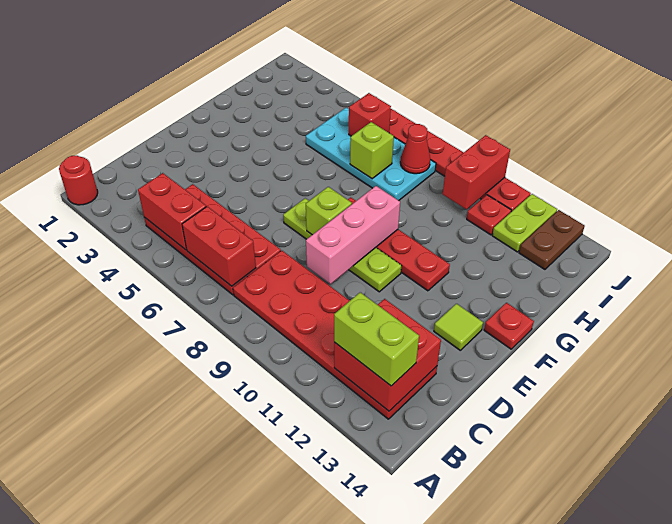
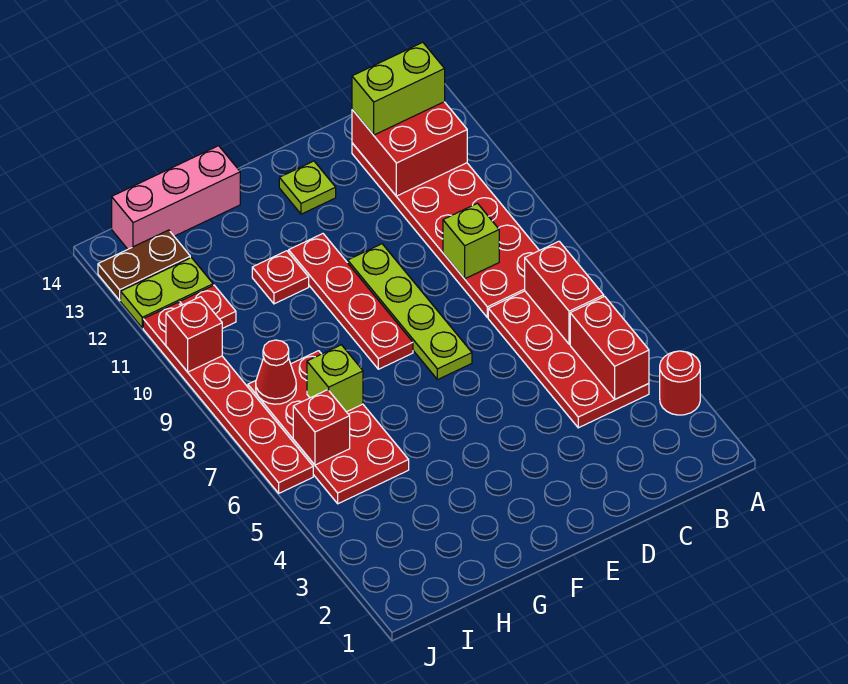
red round brick A1 level 1 -> red round brick A3 level 1
lime brick B12:B13 level 3 -> lime brick B13:C13 level 3
pink brick D9:F9 level 2 -> pink brick G14:I14 level 1
lime brick E8 level 2 -> lime brick C9 level 2
lime tile E13 level 1 -> lime plate E13 level 1
red plate F14 level 1 -> red plate G11 level 1
cyan plate H5:I8 level 1 -> red plate H5:I8 level 1
red brick I10:J10 level 2 -> red brick J10 level 2

